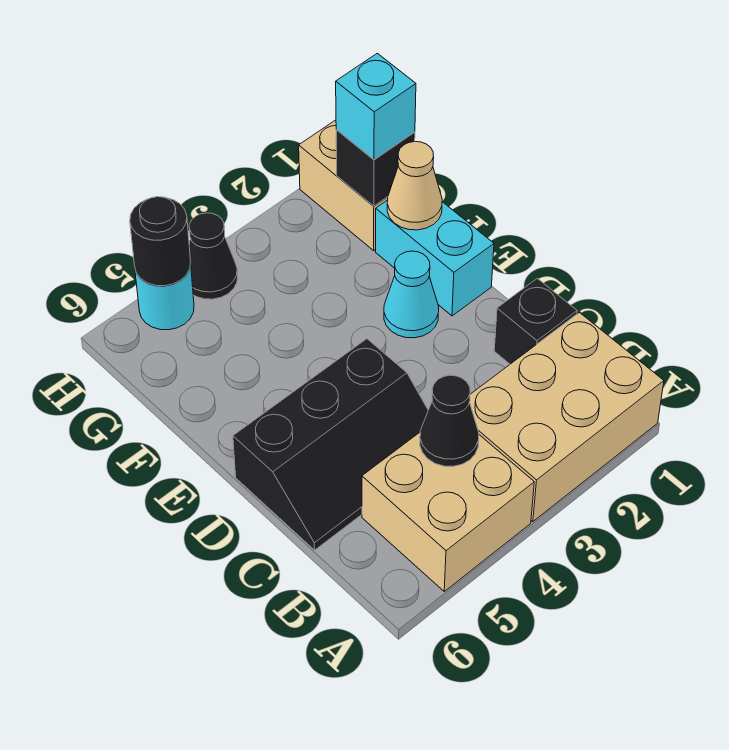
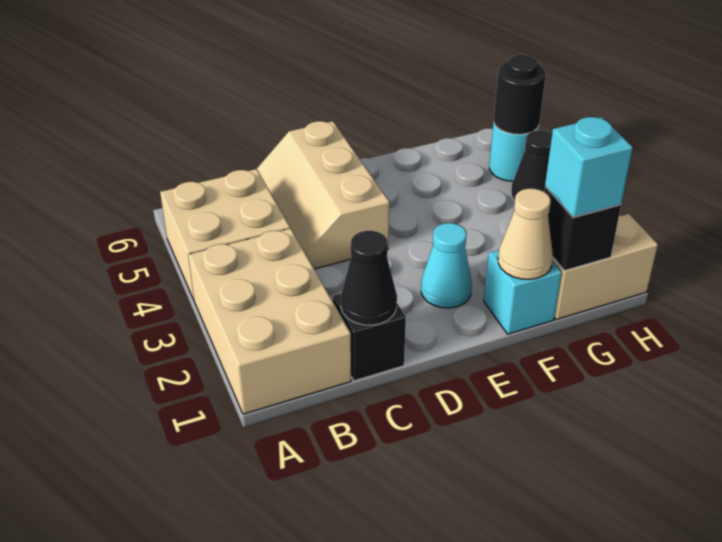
black cone B4 level 2 -> black cone C1 level 2
black slope C4:D6 level 1 top D -> tan slope C4:D6 level 1 top D
cyan brick E1:F1 level 1 -> cyan brick F1 level 1

